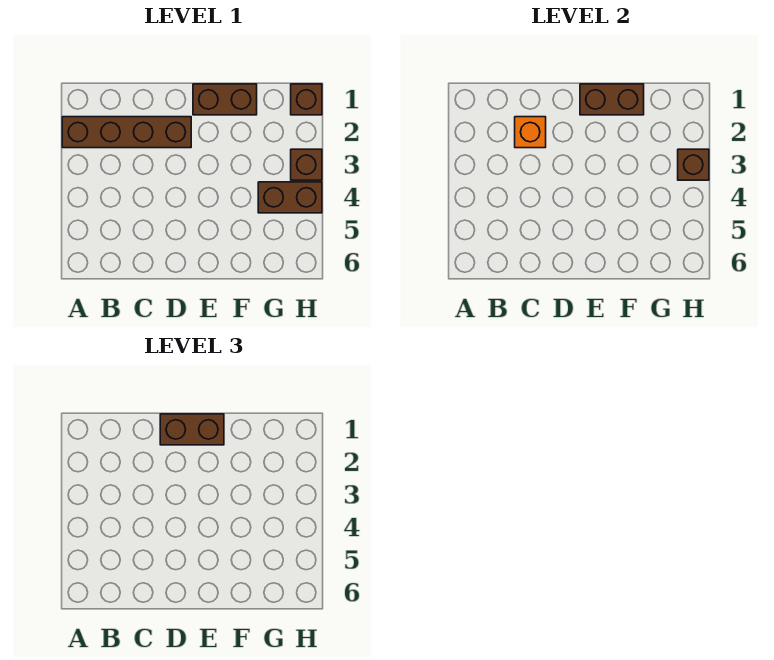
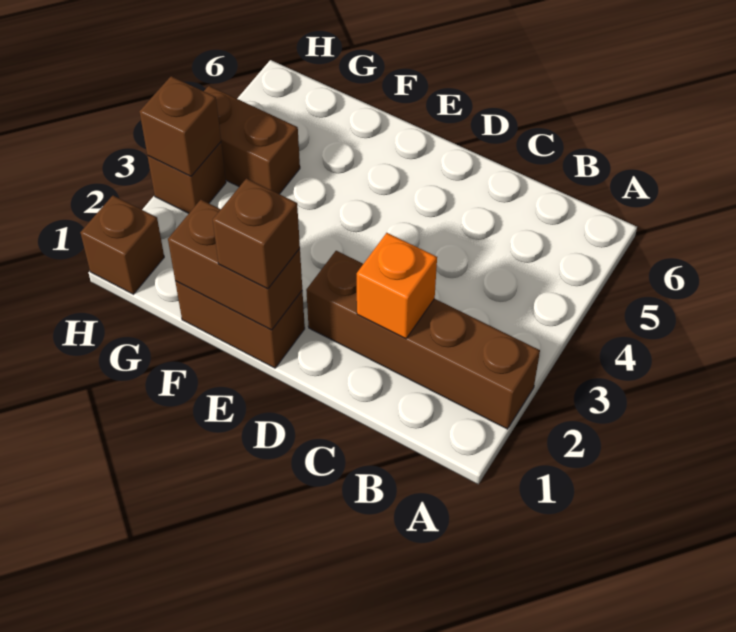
brown brick D1:E1 level 3 -> brown brick E1 level 3

